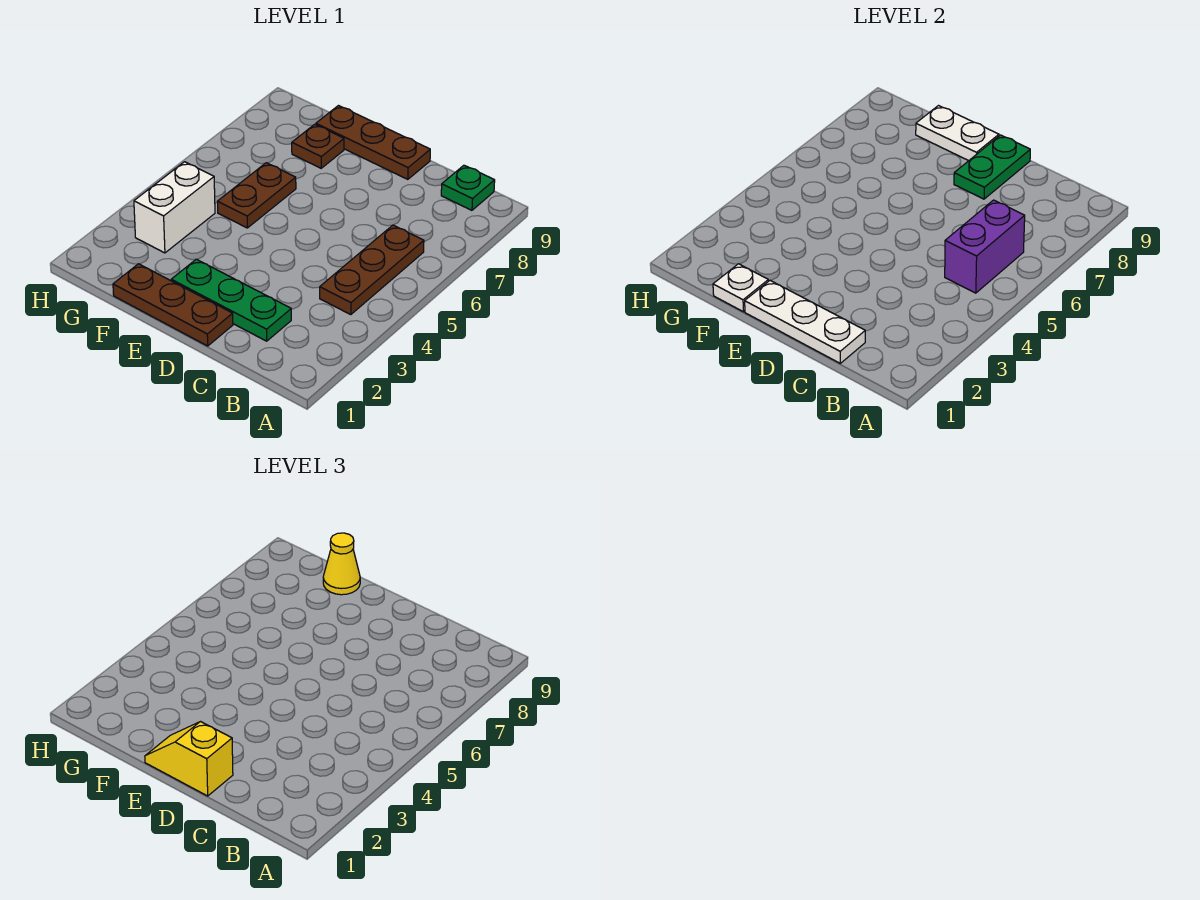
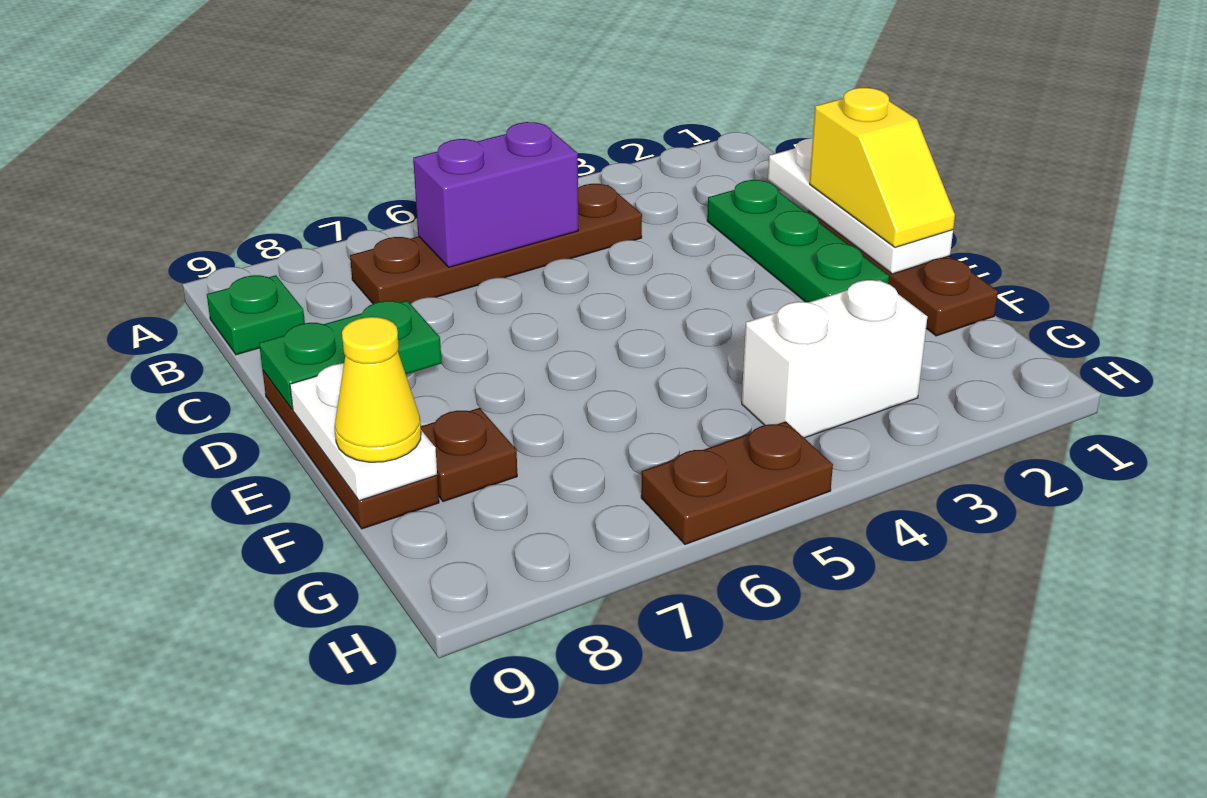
brown plate B4:B6 level 1 -> brown plate B4:B7 level 1
white plate F1 level 2 -> none
brown plate F5:F6 level 1 -> brown plate H5:H6 level 1

